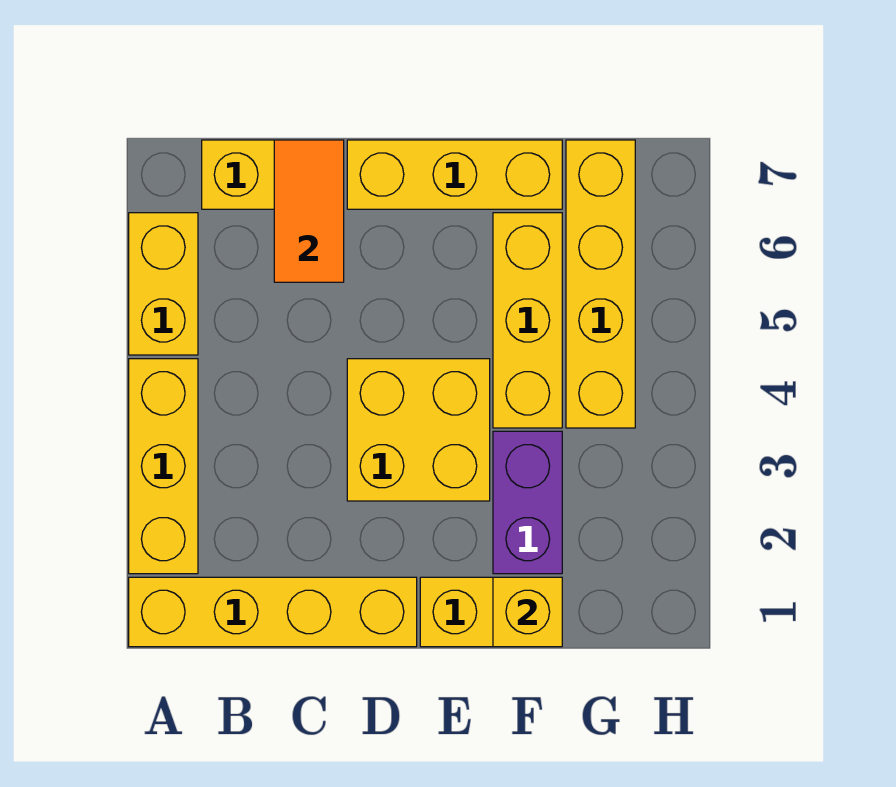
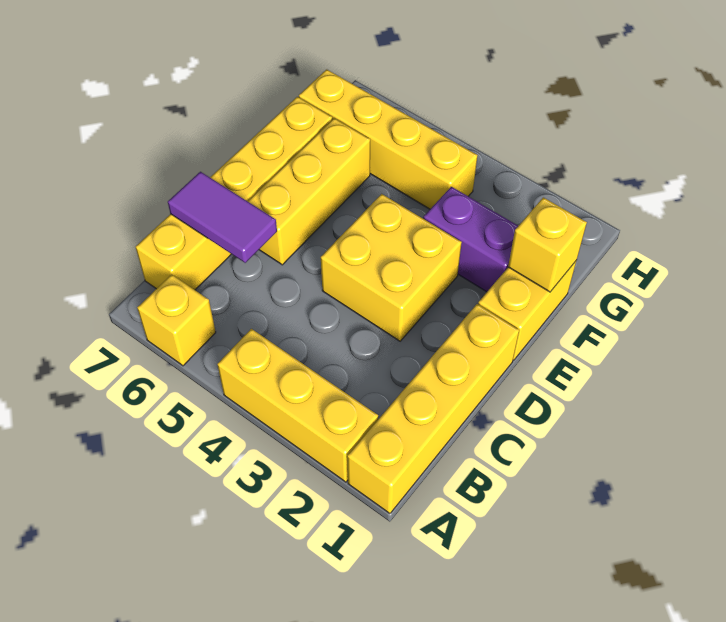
yellow brick A5:A6 level 1 -> yellow brick A6 level 1
orange tile C6:C7 level 2 -> purple tile C6:C7 level 2
yellow brick F4:F6 level 1 -> yellow brick D6:F6 level 1

